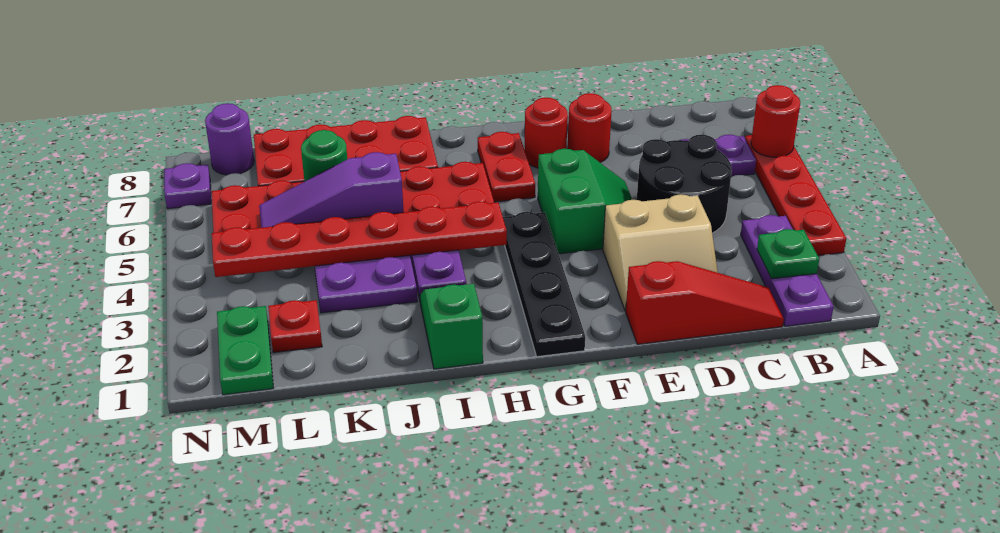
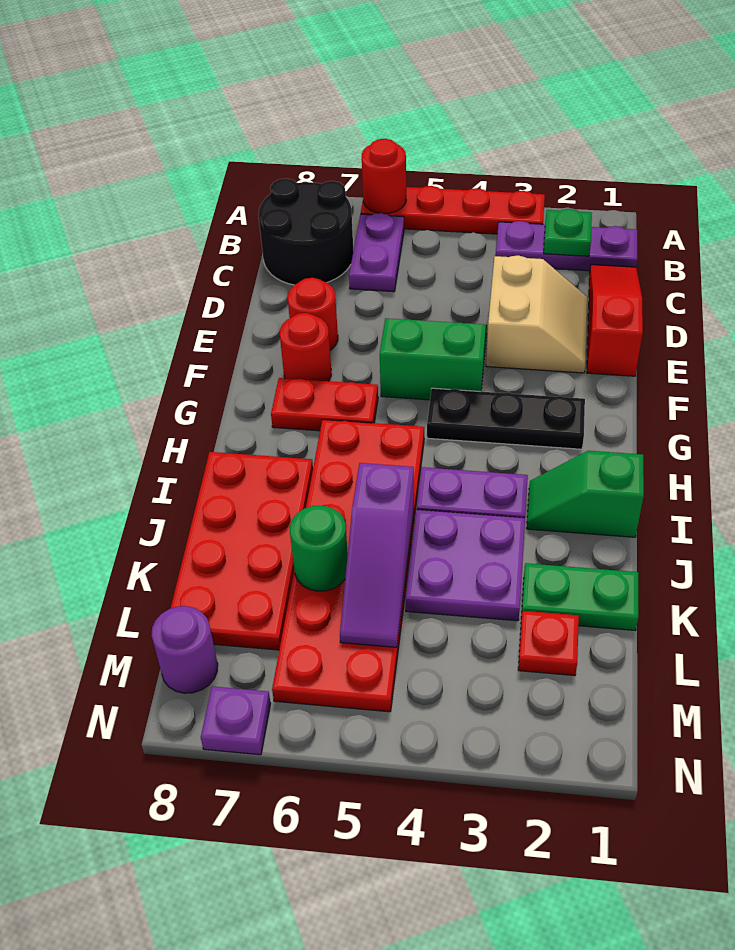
black round brick C4:D5 level 1 -> black round brick B7:C8 level 1
black plate G1:G4 level 1 -> black plate G2:G4 level 1
red plate H4:M4 level 2 -> none
green plate M1:M2 level 1 -> green plate K1:K2 level 1

